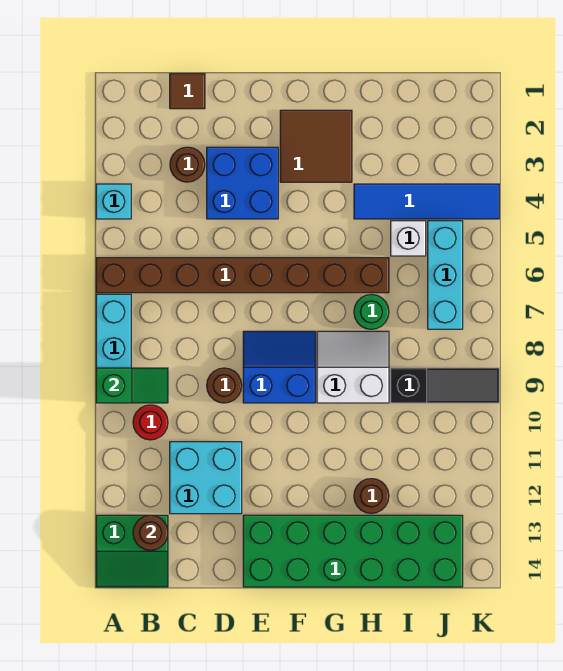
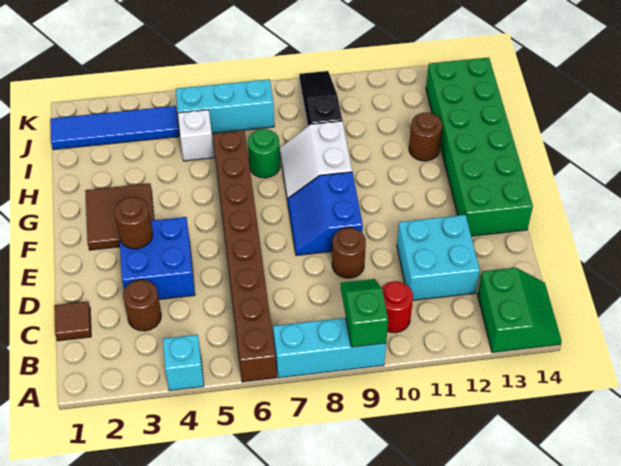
brown round brick B13 level 2 -> brown round brick E3 level 2
blue tile H4:K4 level 1 -> blue tile J1:J4 level 1

